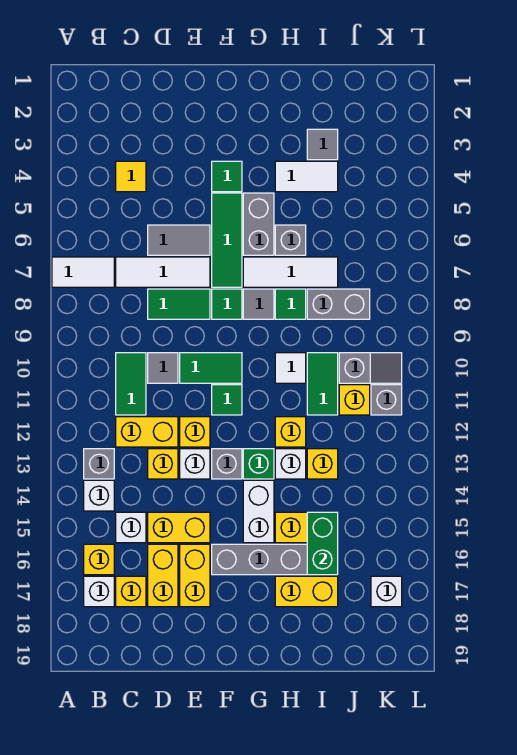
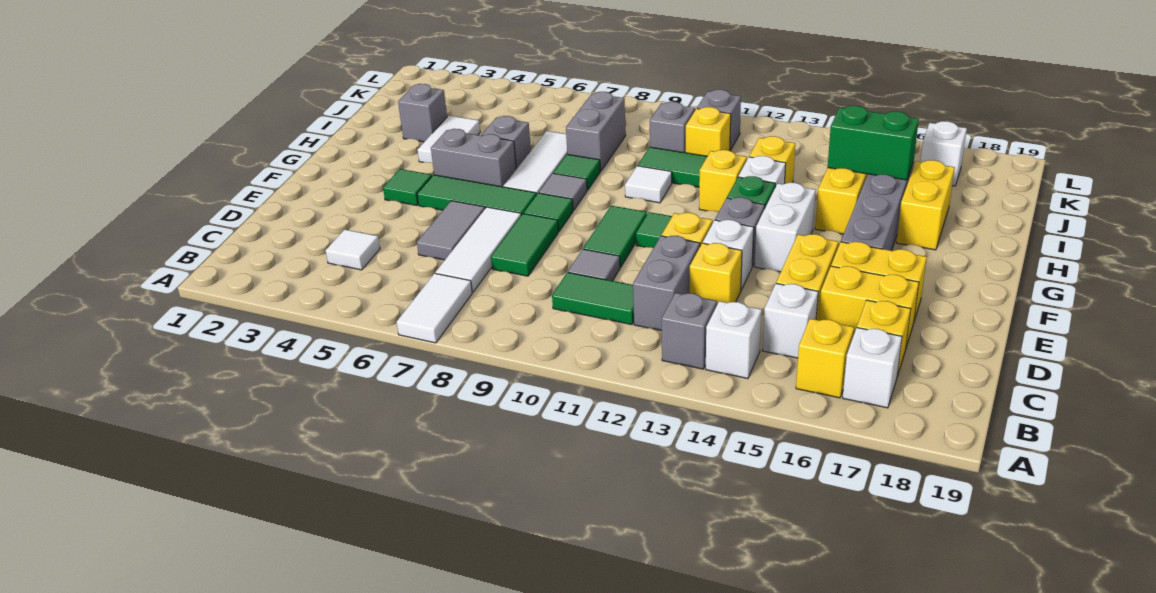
yellow tile C4 level 1 -> white tile C4 level 1
yellow brick C12:D12 level 1 -> grey brick C12:D12 level 1
white brick G14:G15 level 1 -> white brick F14:G14 level 1
grey tile I3 level 1 -> grey brick I3 level 1

